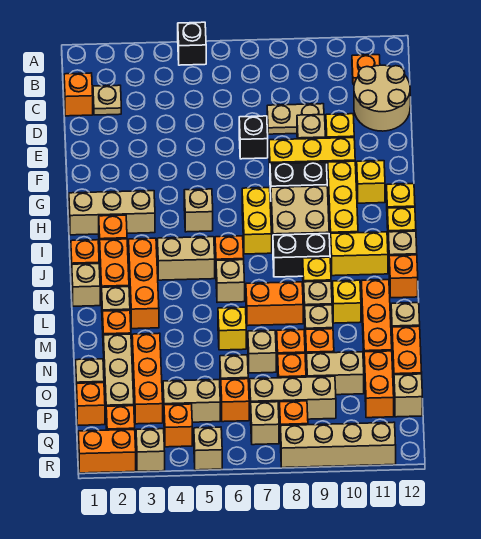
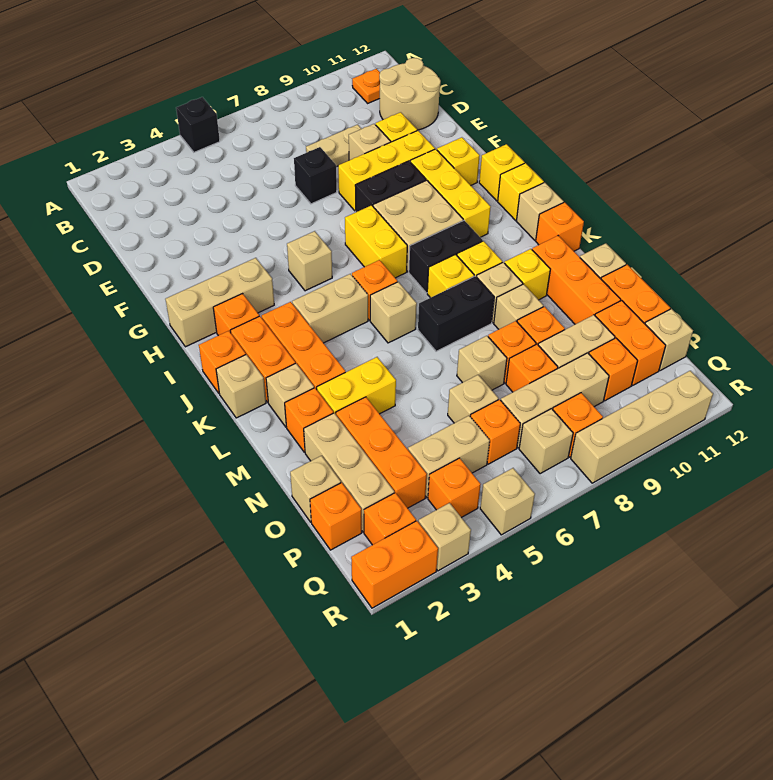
orange brick C1 level 1 -> orange brick P10 level 1
tan plate C2 level 1 -> none
yellow brick J10:J11 level 1 -> yellow brick M3:M4 level 1
orange brick L7:L8 level 1 -> black brick L7:L8 level 1
yellow brick M6 level 1 -> yellow brick K8 level 1

